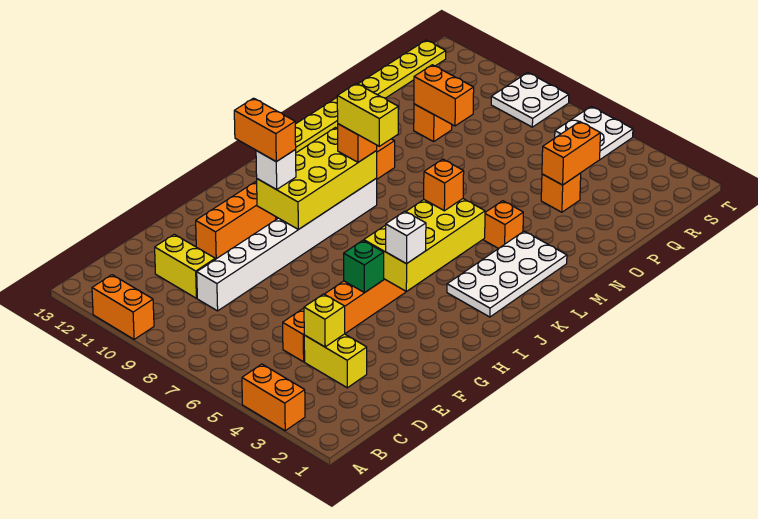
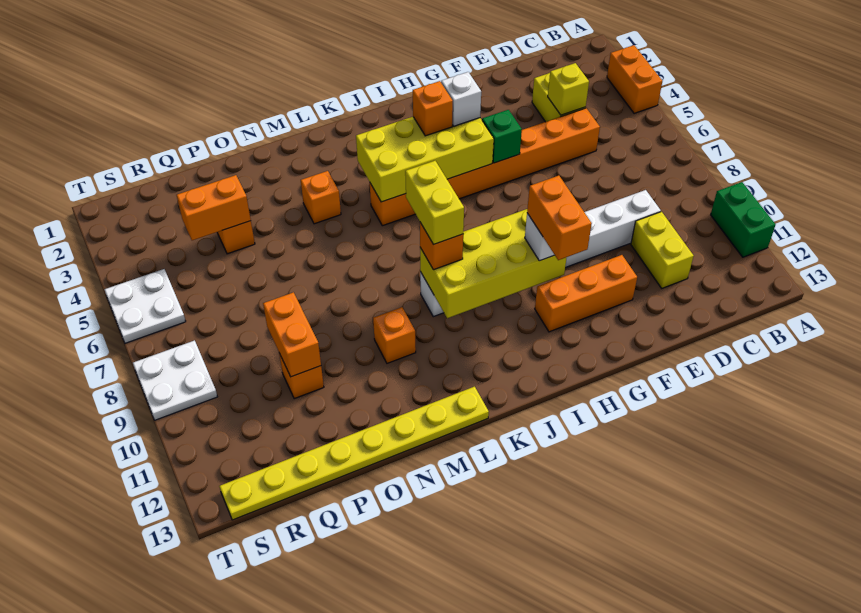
orange brick A10:A11 level 1 -> green brick A10:A11 level 1
white plate J2:M3 level 1 -> none
orange brick K5 level 3 -> orange brick I4 level 3

